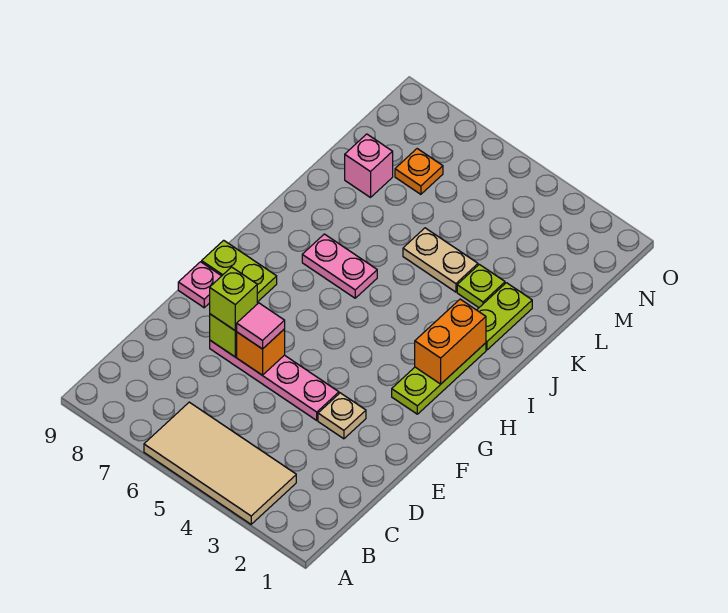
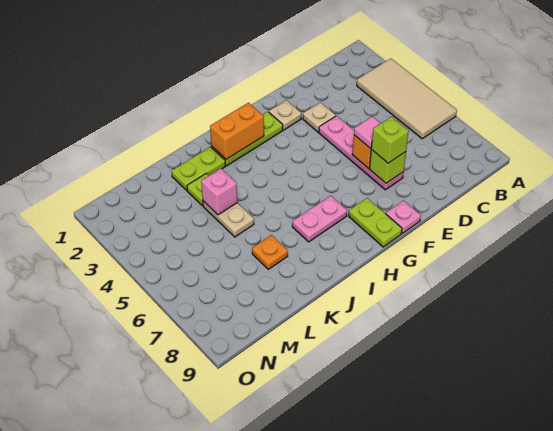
none -> tan plate F2 level 1
pink plate I6:I7 level 1 -> pink plate H7:I7 level 1
pink brick L8 level 1 -> pink brick K4 level 2
orange plate M7 level 1 -> orange plate K7 level 1

